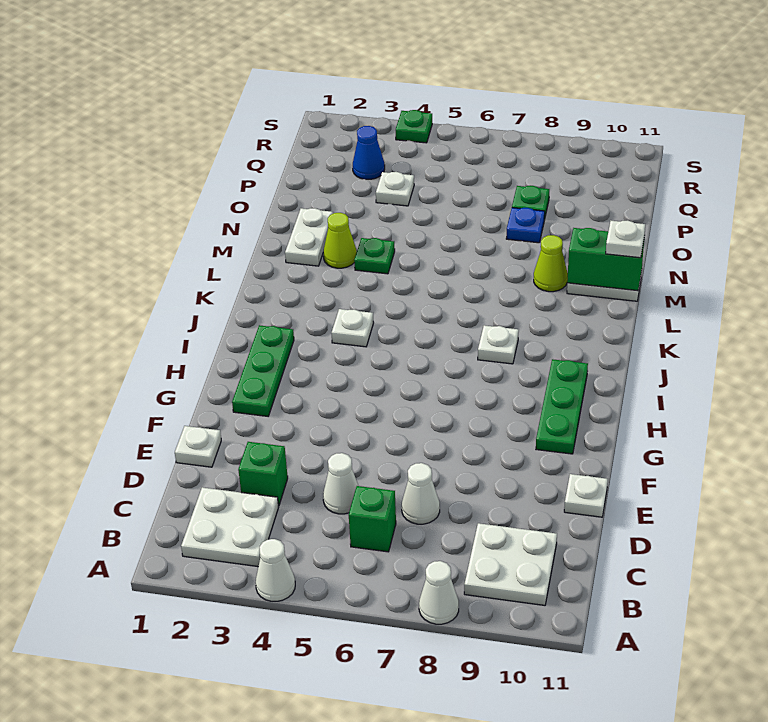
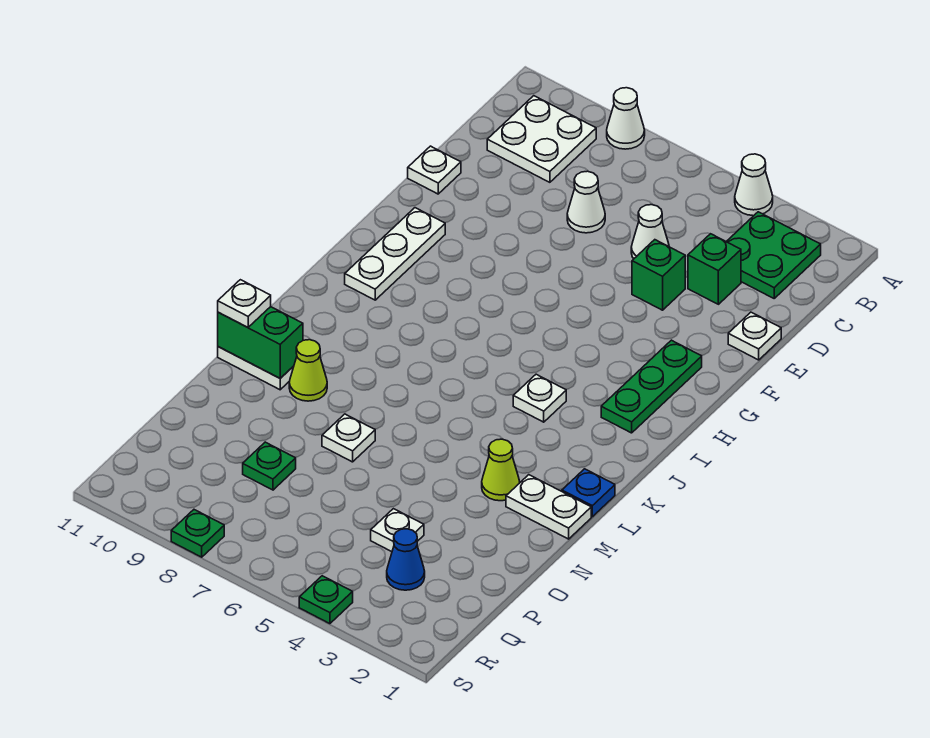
white plate B2:C3 level 1 -> green plate B2:C3 level 1
green brick C6 level 1 -> green brick E4 level 1
green plate G10:I10 level 1 -> white plate G10:I10 level 1
white plate J8 level 1 -> white plate N7 level 1
white plate M2:N2 level 1 -> white plate M1:M2 level 1
green plate M4 level 1 -> green plate S8 level 1
blue plate O8 level 1 -> blue plate L1 level 1

